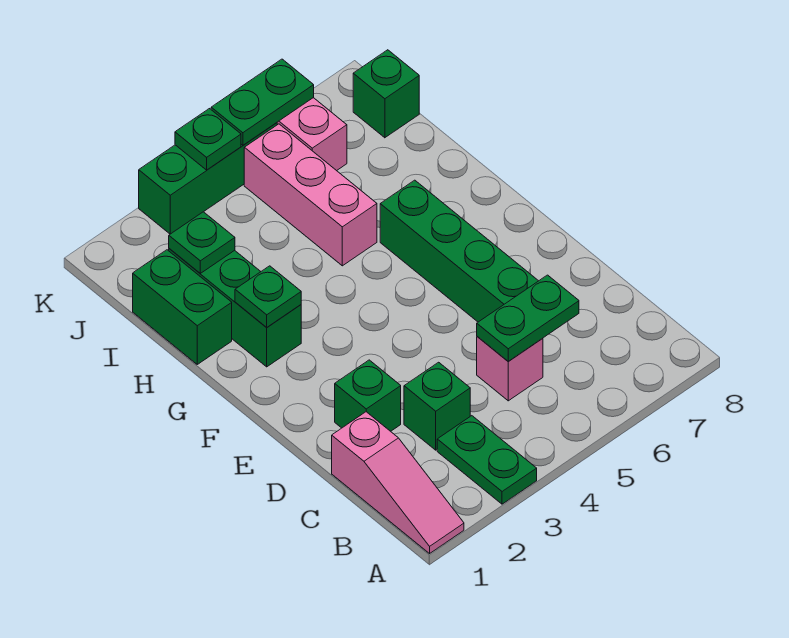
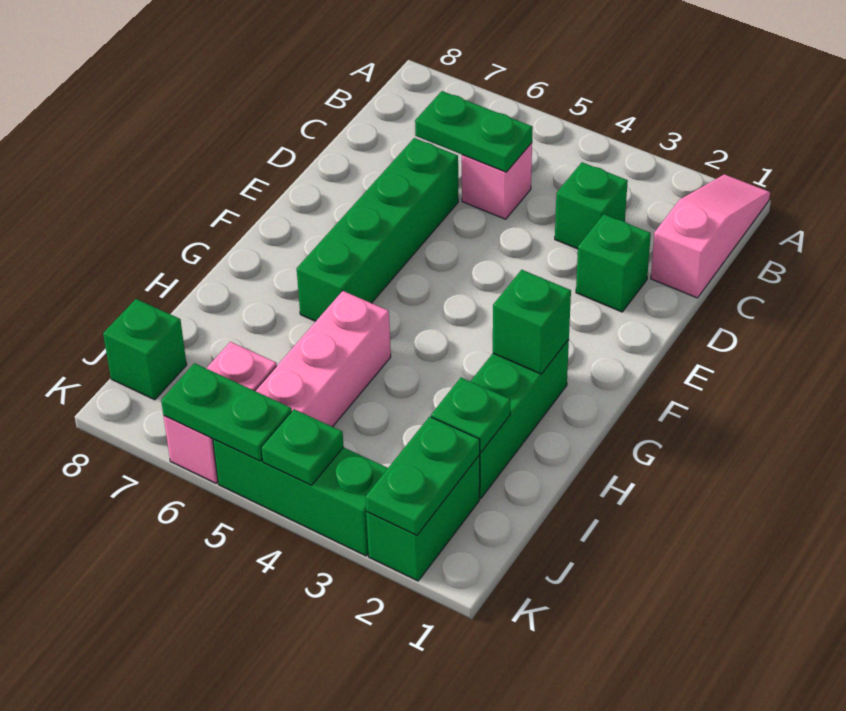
green plate A3:B3 level 1 -> green plate J2:K2 level 2
green plate G2 level 2 -> green brick G2 level 2
green brick H1:I1 level 1 -> green brick J2:K2 level 1

